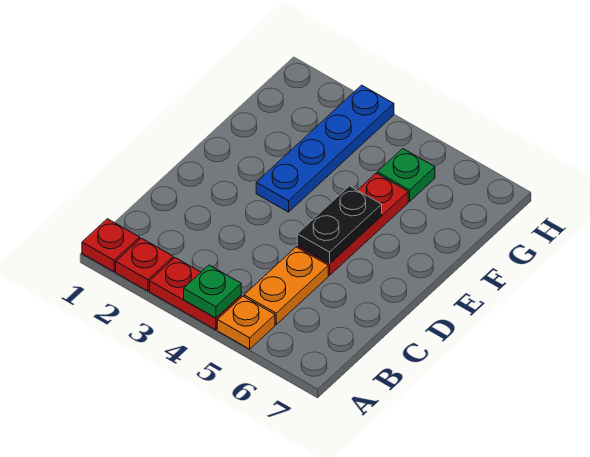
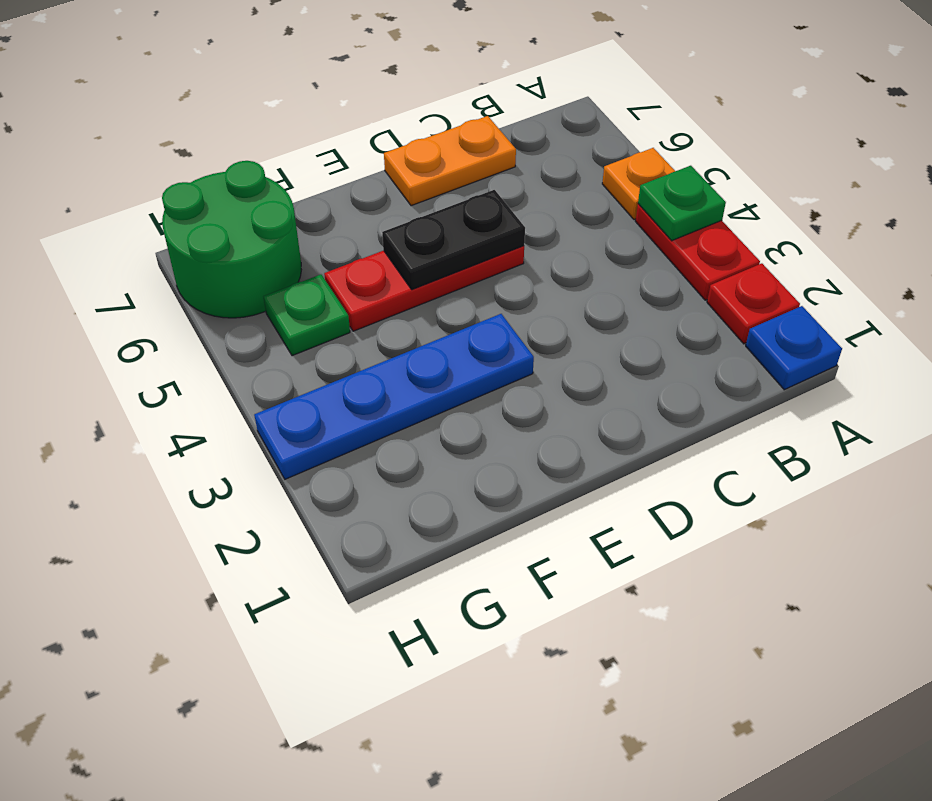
red plate A1 level 1 -> blue plate A1 level 1
orange plate B5:C5 level 1 -> orange plate C7:D7 level 1
none -> green round brick G6:H7 level 1

